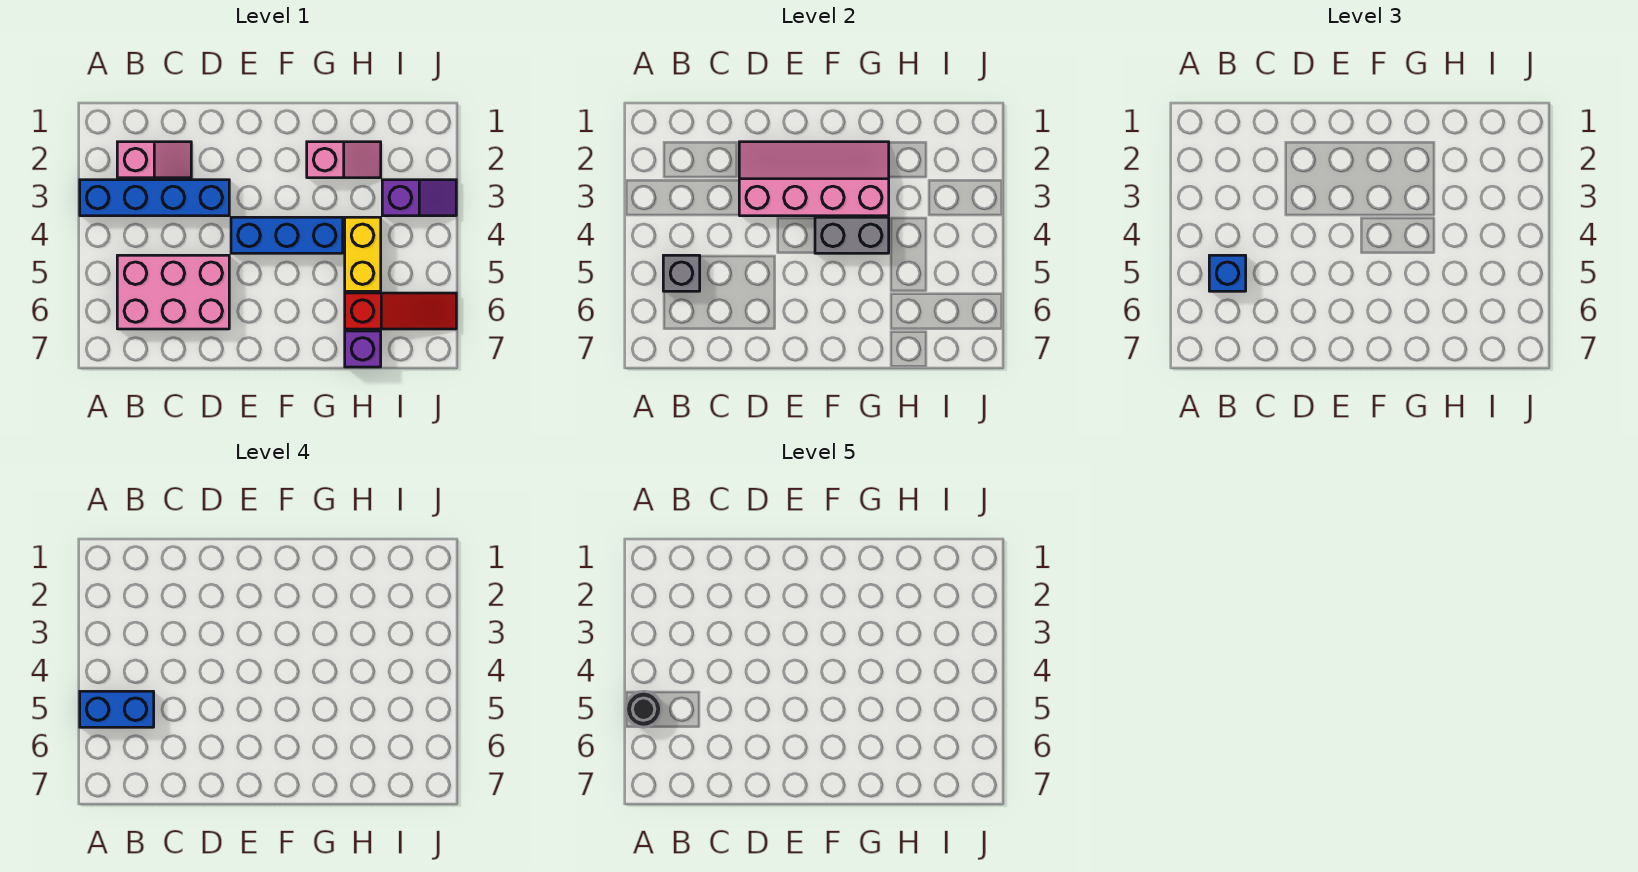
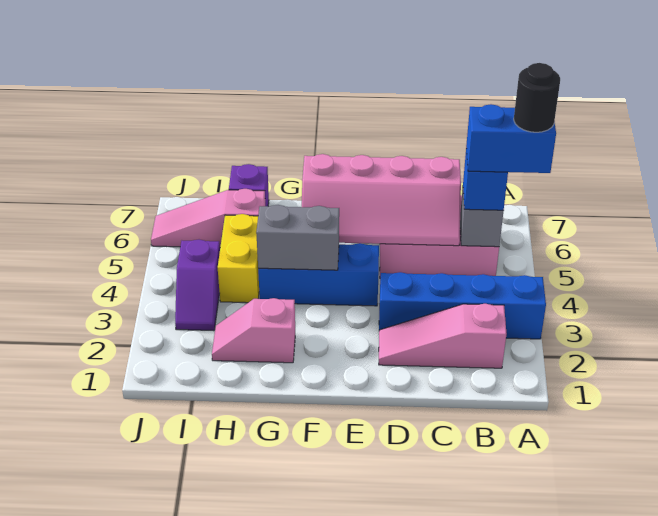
pink slope B2:C2 level 1 top B -> pink slope B2:D2 level 1 top B
pink slope D2:G3 level 2 top 3 -> pink slope C5:F6 level 2 top 6
red slope H6:J6 level 1 top H -> pink slope H6:J6 level 1 top H
purple slope I3:J3 level 1 top I -> purple slope I3:I4 level 1 top 4

